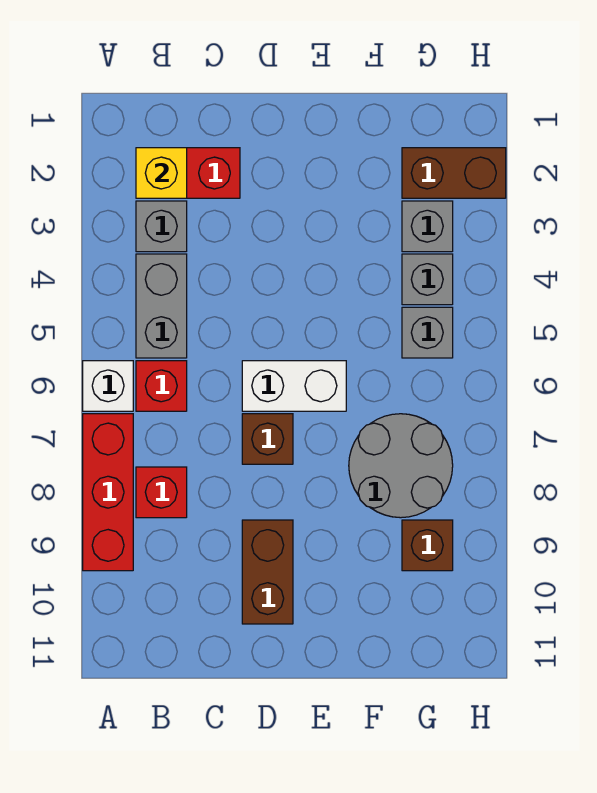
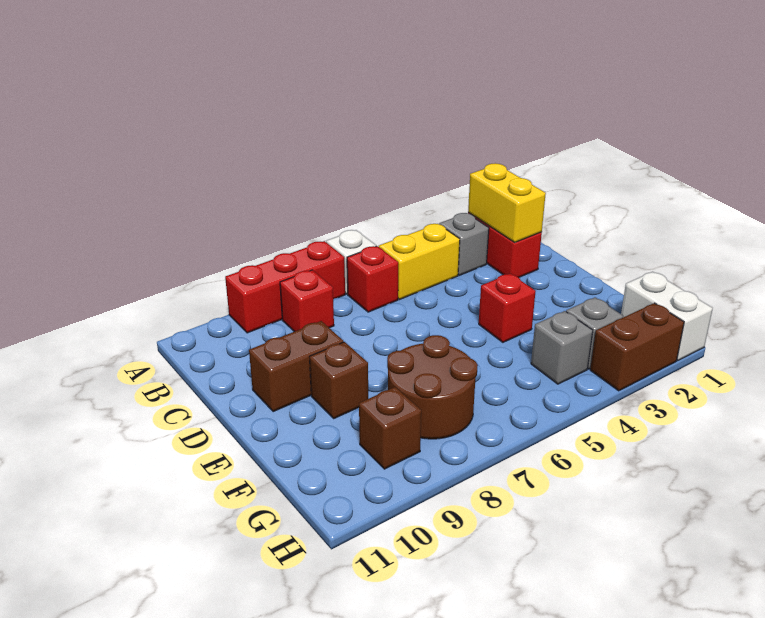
yellow brick B2 level 2 -> yellow brick B2:C2 level 2
grey brick B4:B5 level 1 -> yellow brick B4:B5 level 1
white brick D6:E6 level 1 -> white brick G1:H1 level 1
brown brick D7 level 1 -> brown brick E9 level 1
none -> red brick E4 level 1
grey round brick F7:G8 level 1 -> brown round brick F7:G8 level 1
brown brick G2:H2 level 1 -> brown brick H2:H3 level 1
grey brick G5 level 1 -> none

